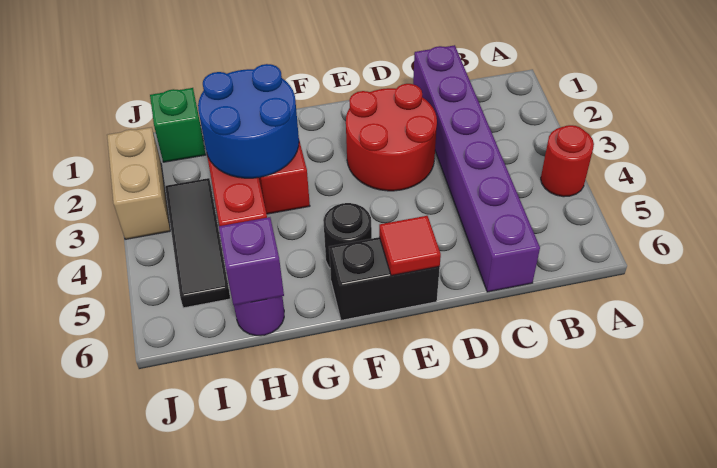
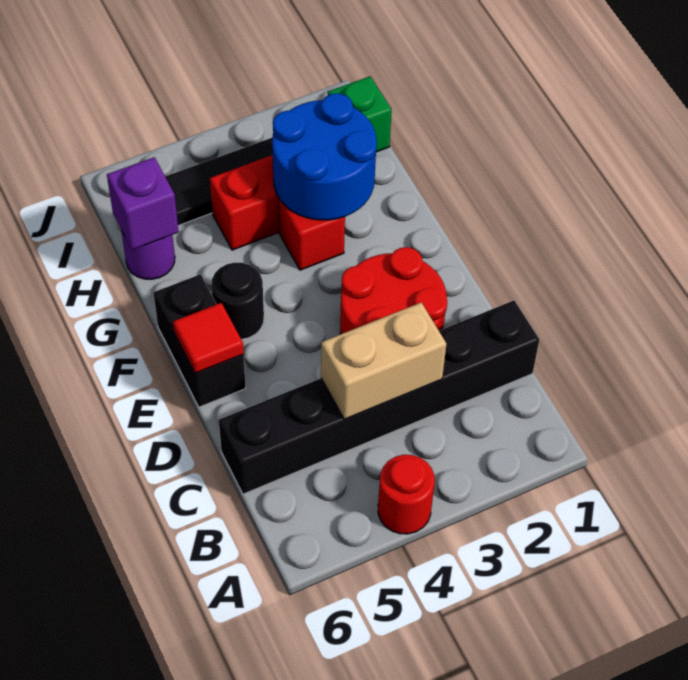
purple brick C1:C6 level 1 -> black brick C1:C6 level 1
tan brick J2:J3 level 1 -> tan brick C3:C4 level 2

